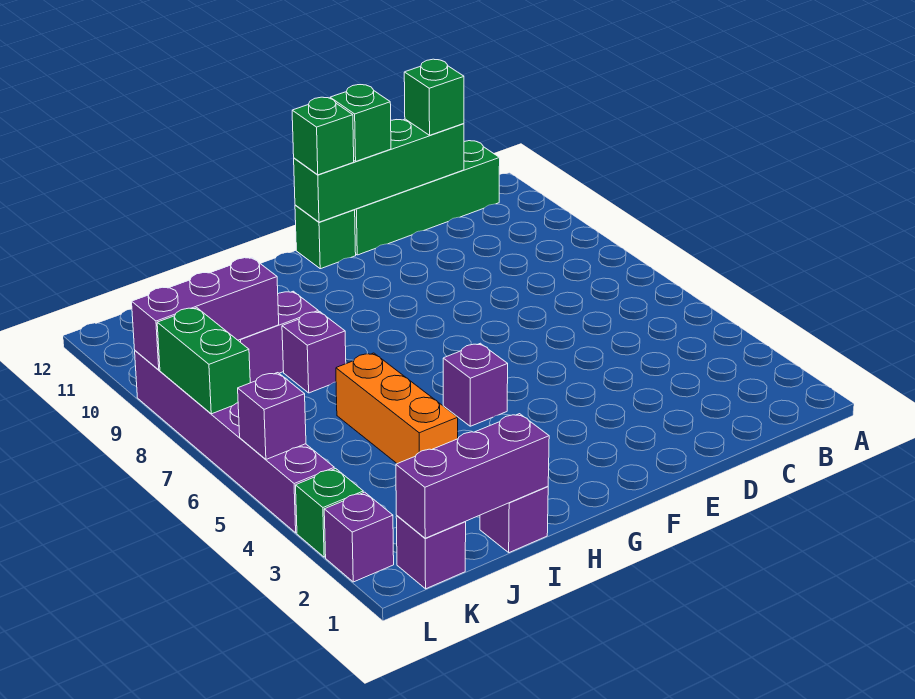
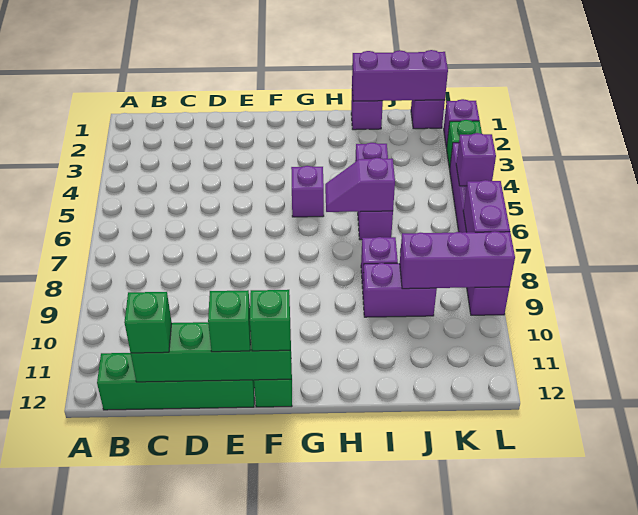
none -> purple slope H6:I6 level 2 top I
orange brick I4:I6 level 1 -> purple brick I4:I6 level 1
green brick L7:L8 level 2 -> purple brick L7:L8 level 2

